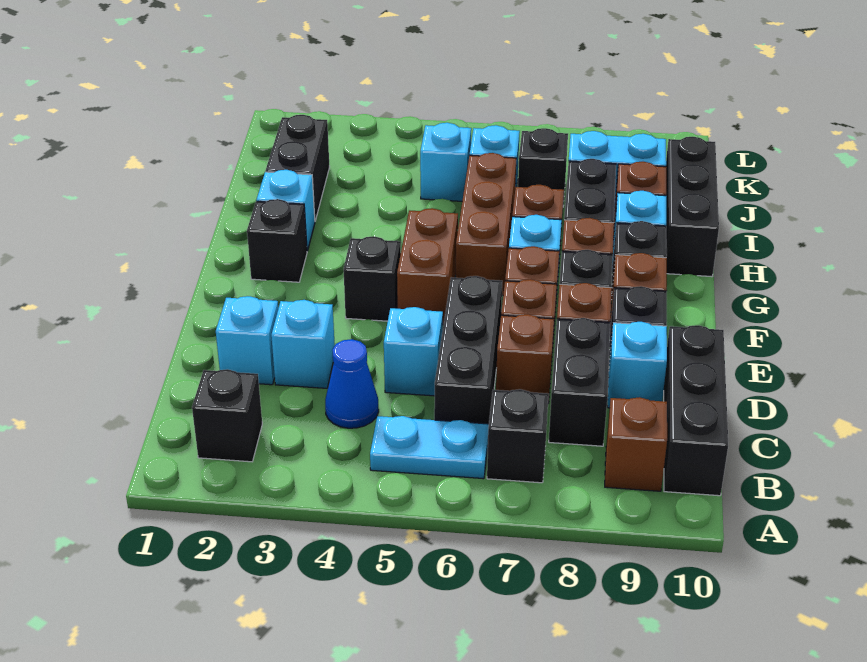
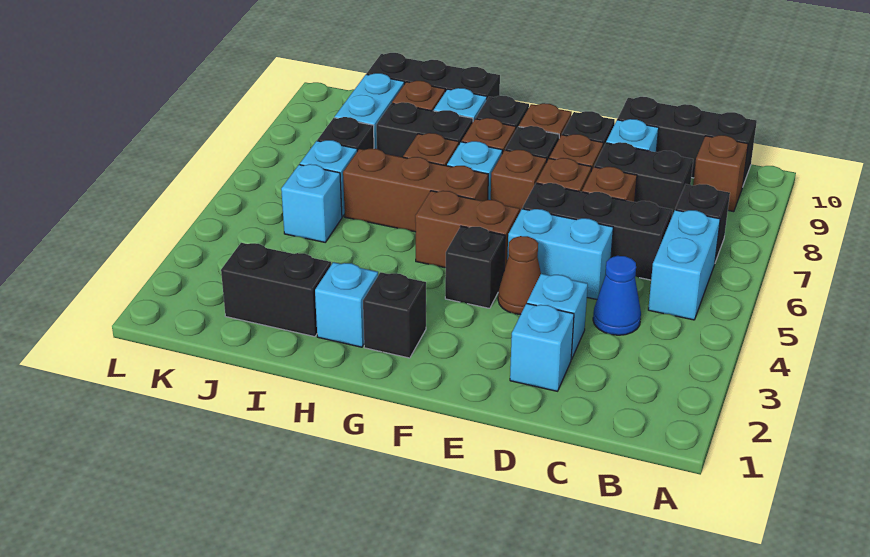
black brick B2 level 1 -> none
cyan plate B5:B6 level 1 -> cyan brick B5:B6 level 1
cyan brick D5 level 1 -> cyan brick D5:E5 level 1
none -> brown cone E4 level 1

